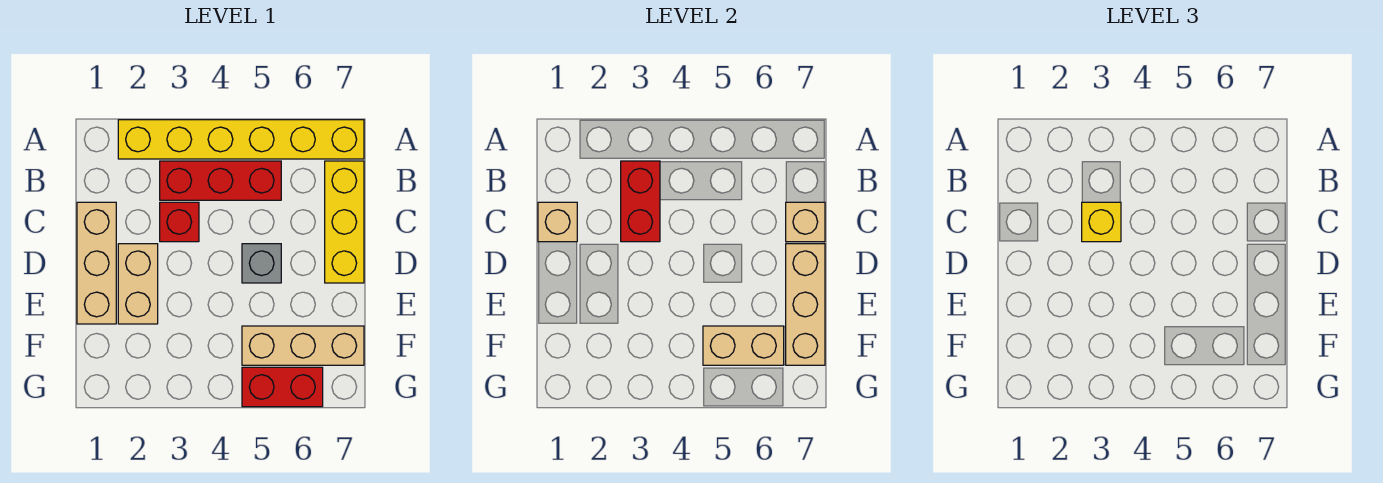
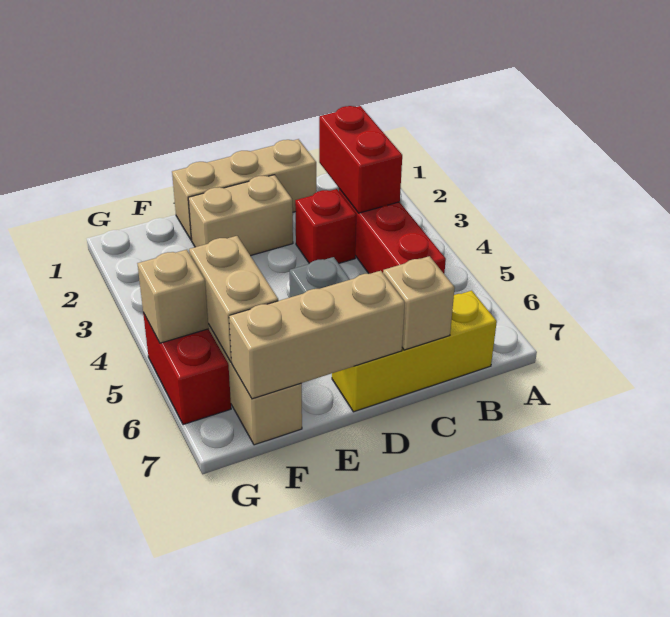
yellow brick A2:A7 level 1 -> none
red brick B3:C3 level 2 -> red brick B2:B3 level 2
tan brick C1 level 2 -> tan brick G5 level 2
yellow brick C3 level 3 -> none

